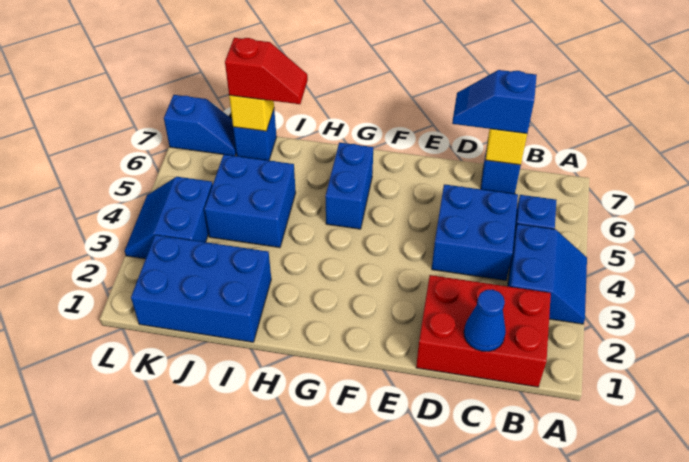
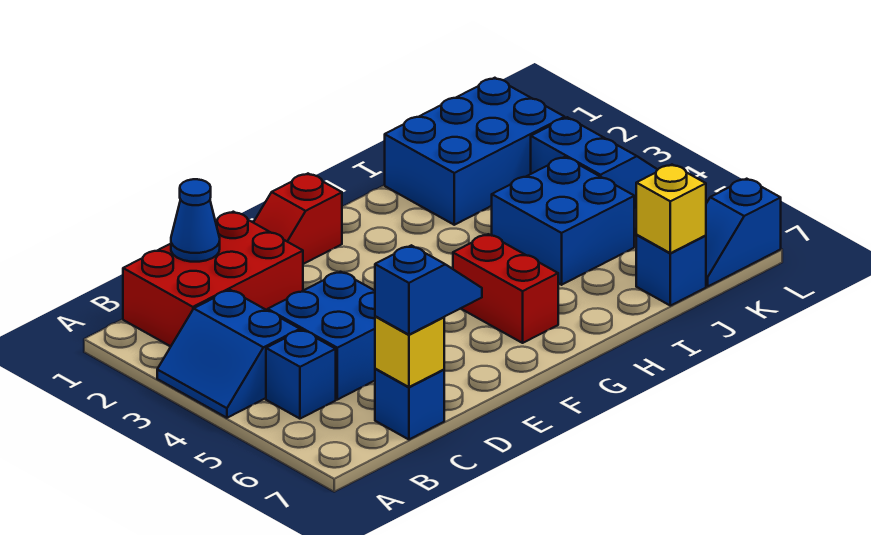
blue brick G5:G6 level 1 -> red brick G5:G6 level 1
red slope I7:J7 level 3 top J -> red slope E1:F1 level 1 top F

